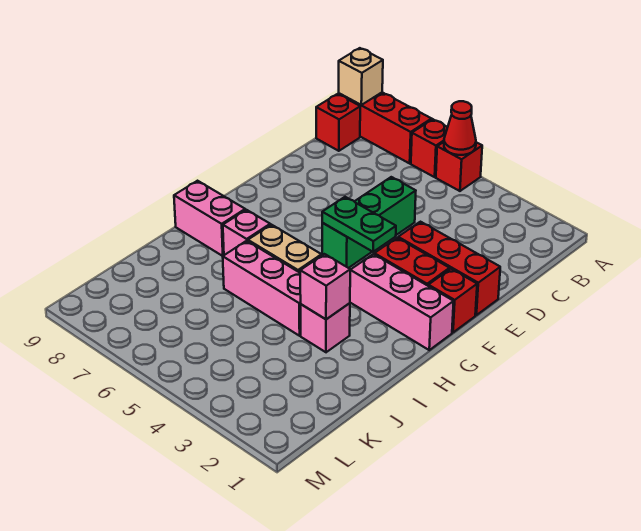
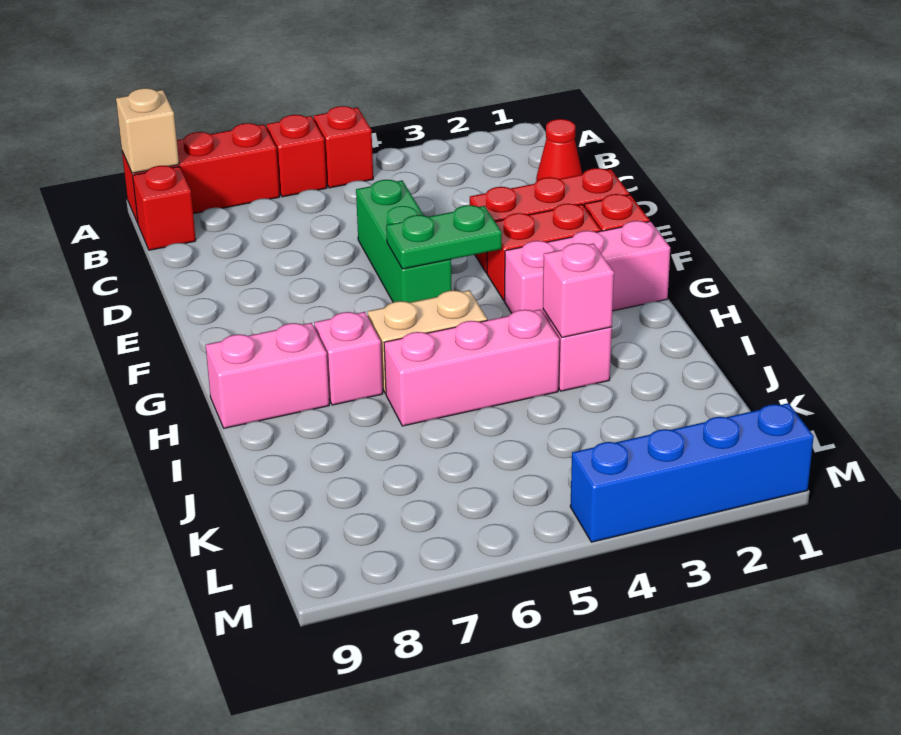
red cone A5 level 2 -> red cone C1 level 1
none -> blue brick M1:M4 level 1

